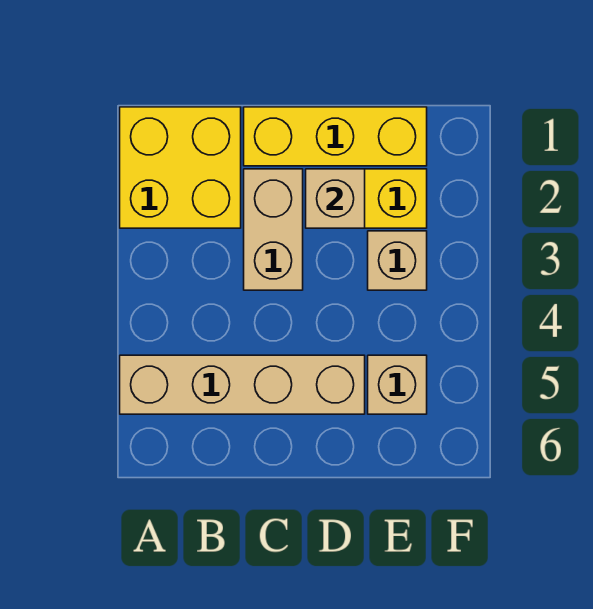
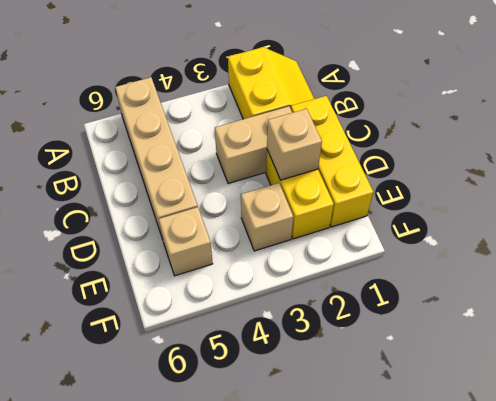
yellow brick A1:B2 level 1 -> yellow slope A1:B2 level 1 top 2

